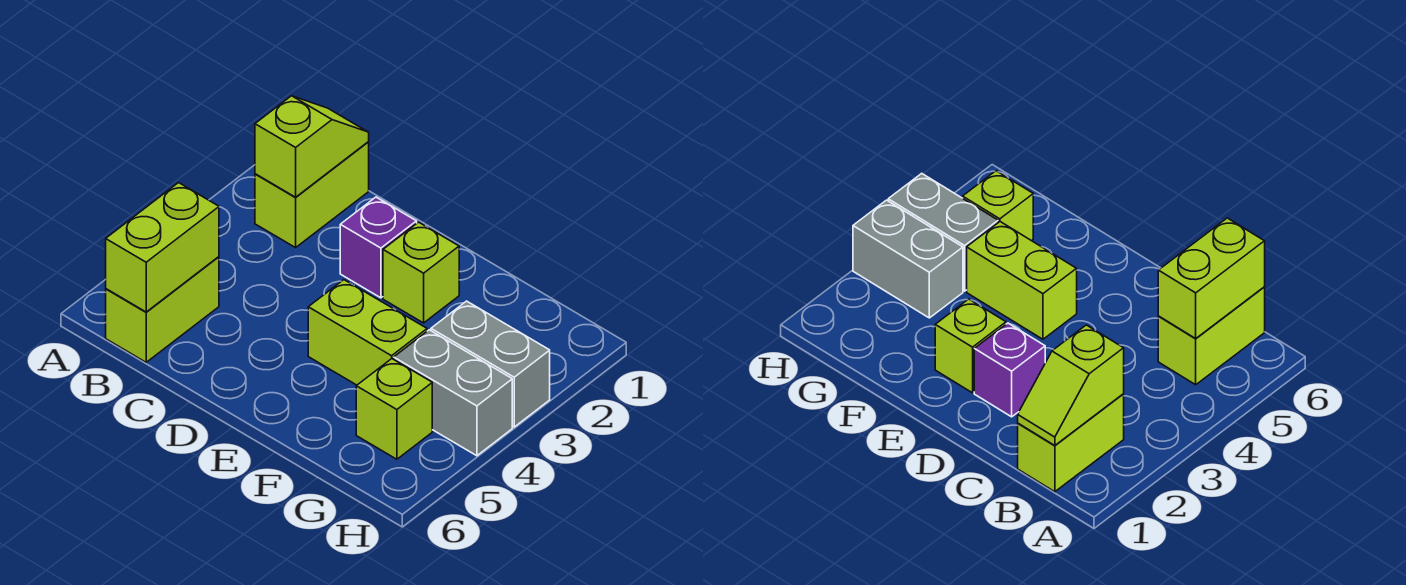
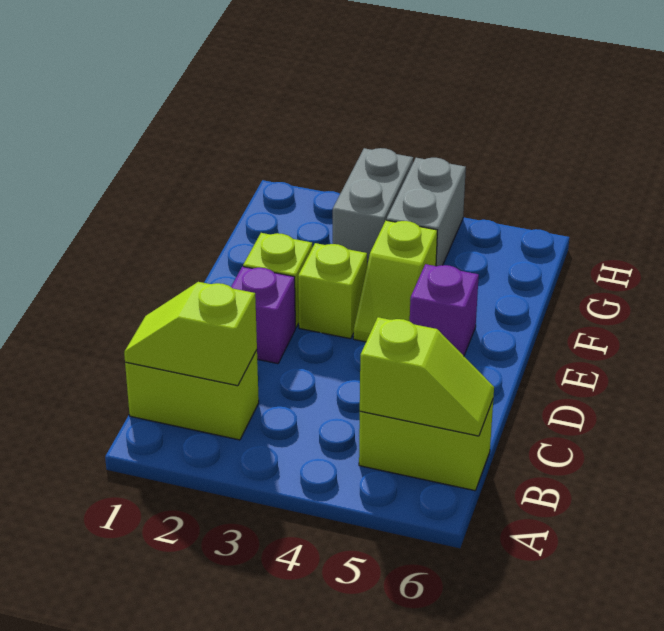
lime brick B5:B6 level 2 -> lime slope B5:B6 level 2 top 5
lime brick E4:F4 level 1 -> lime slope E4:F4 level 1 top F
none -> purple brick E5 level 1
lime brick G5 level 1 -> lime brick E3 level 1

